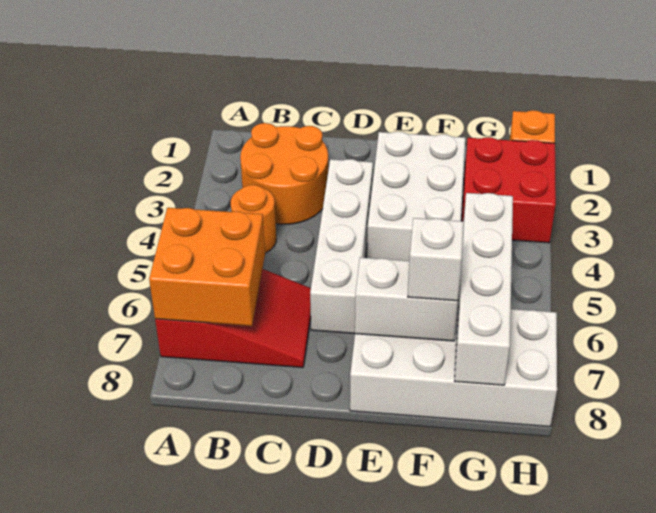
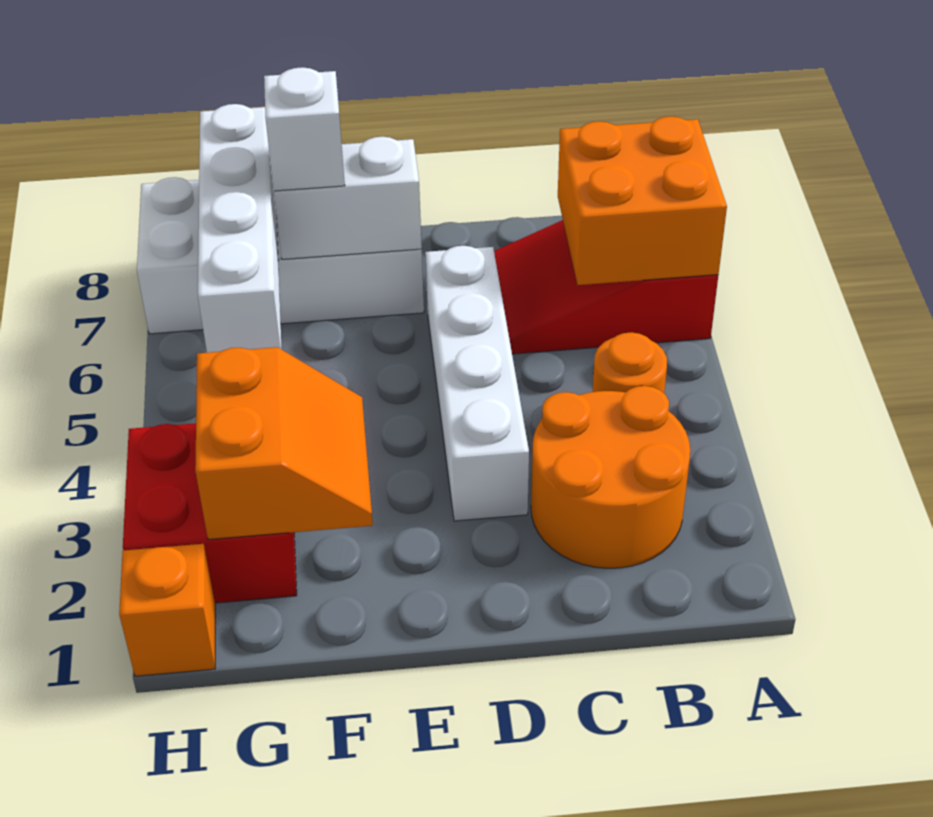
white brick E2:F4 level 1 -> none
none -> orange slope F2:G3 level 2 top G

